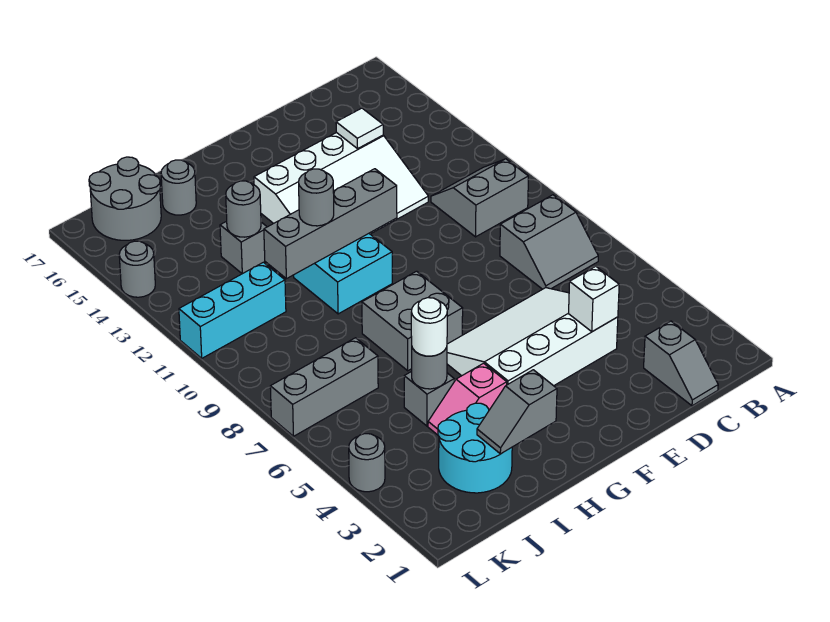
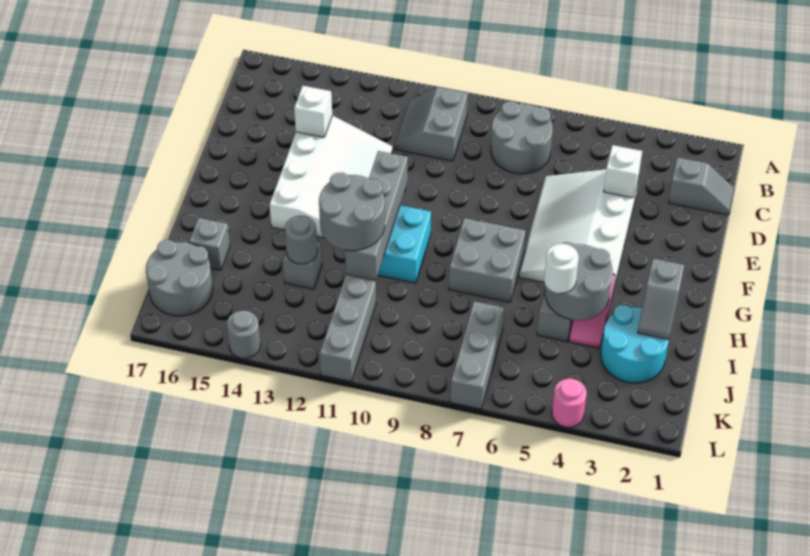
grey slope B7:C8 level 1 top 8 -> grey round brick B7:C8 level 1
white tile D14 level 2 -> white brick D14 level 2
grey round brick H11 level 3 -> grey round brick H11:I12 level 3
grey round brick I5 level 2 -> grey round brick H4:I5 level 2
grey round brick I16 level 1 -> grey brick I16 level 1
cyan brick J11:L11 level 1 -> grey brick J11:L11 level 1
grey round brick L4 level 1 -> pink round brick L4 level 1

